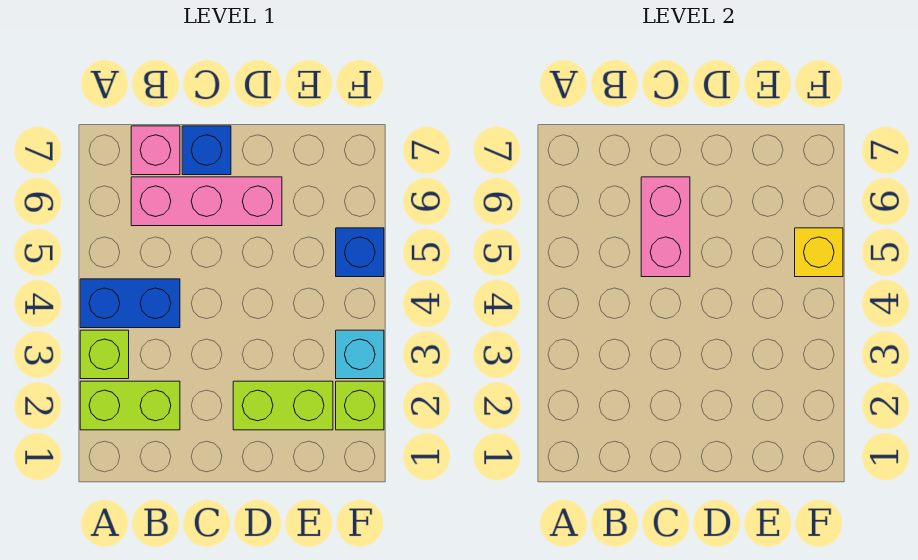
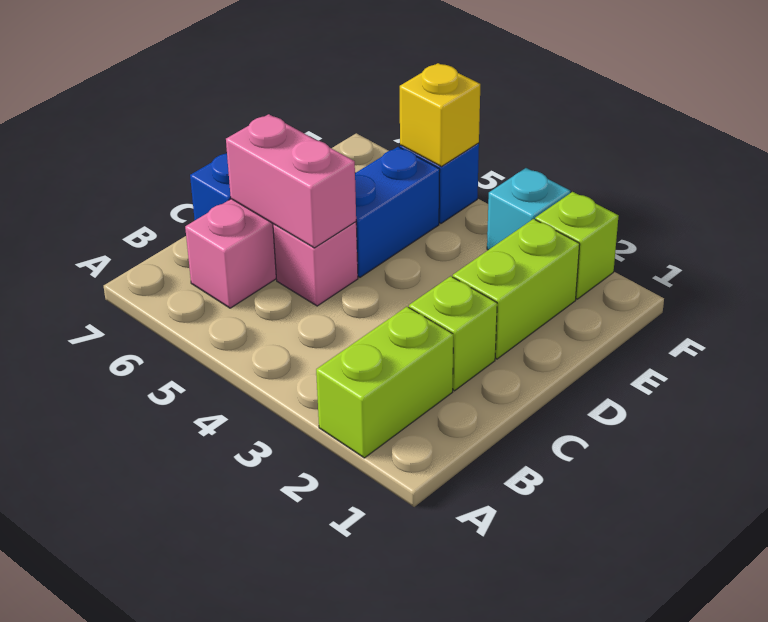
lime brick A3 level 1 -> lime brick C2 level 1
blue brick A4:B4 level 1 -> blue brick D5:E5 level 1
pink brick B7 level 1 -> pink brick C5 level 1

